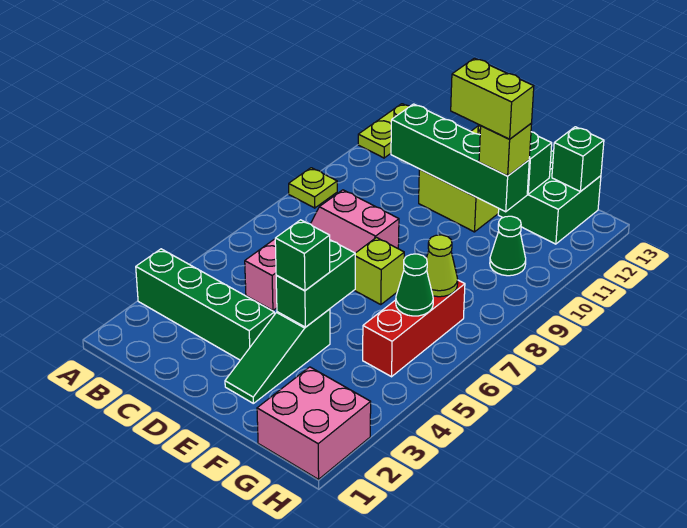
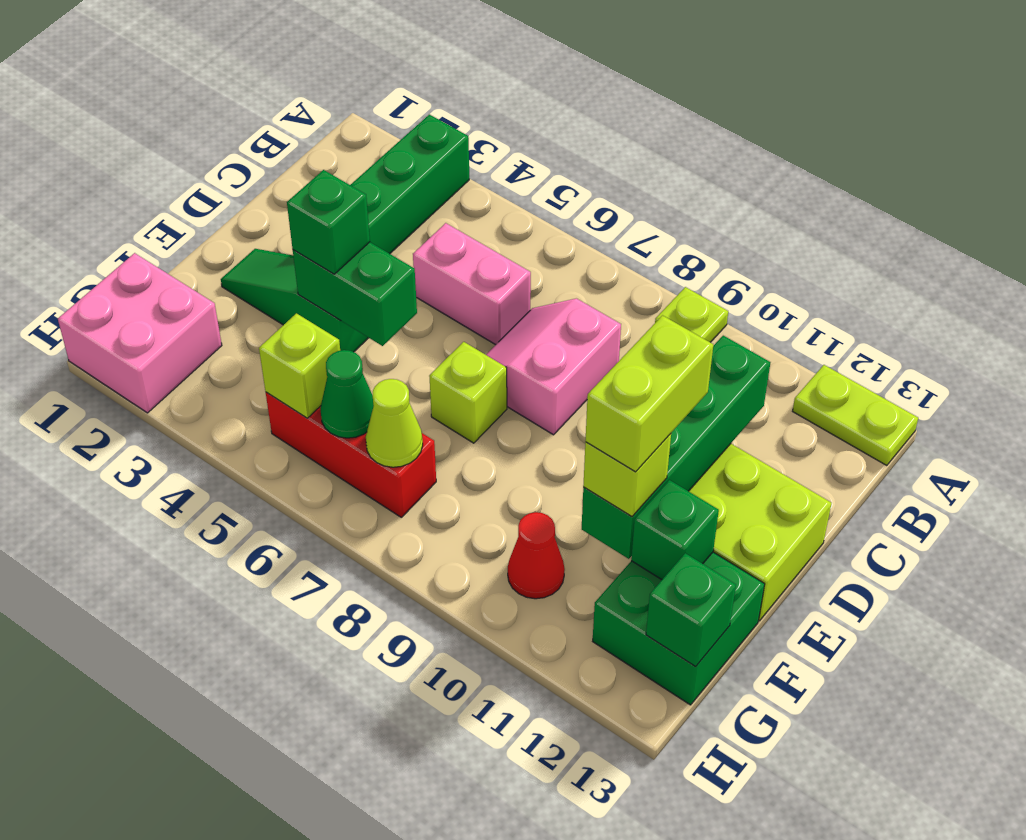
none -> lime brick G5 level 2
green cone G10 level 1 -> red cone G10 level 1

